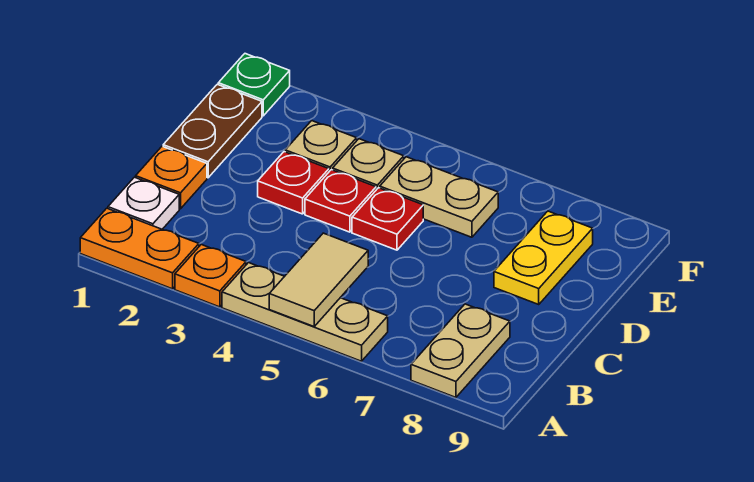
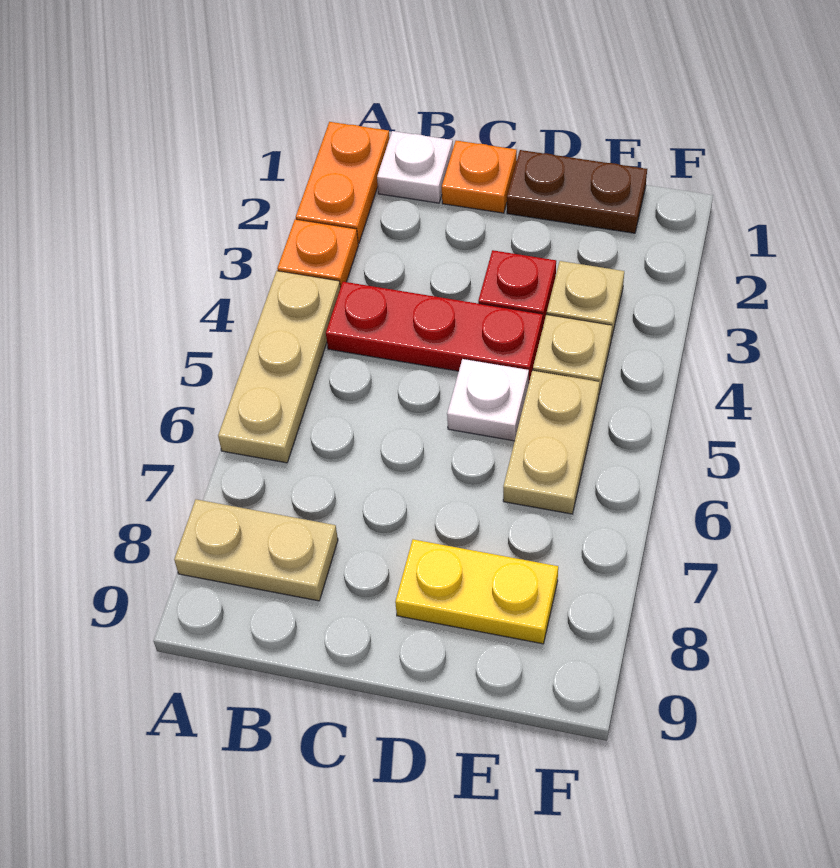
tan tile A5:B5 level 2 -> none
red plate D4 level 1 -> red plate B4:D4 level 1
red plate D5 level 1 -> white plate D5 level 1
green plate F1 level 1 -> none

